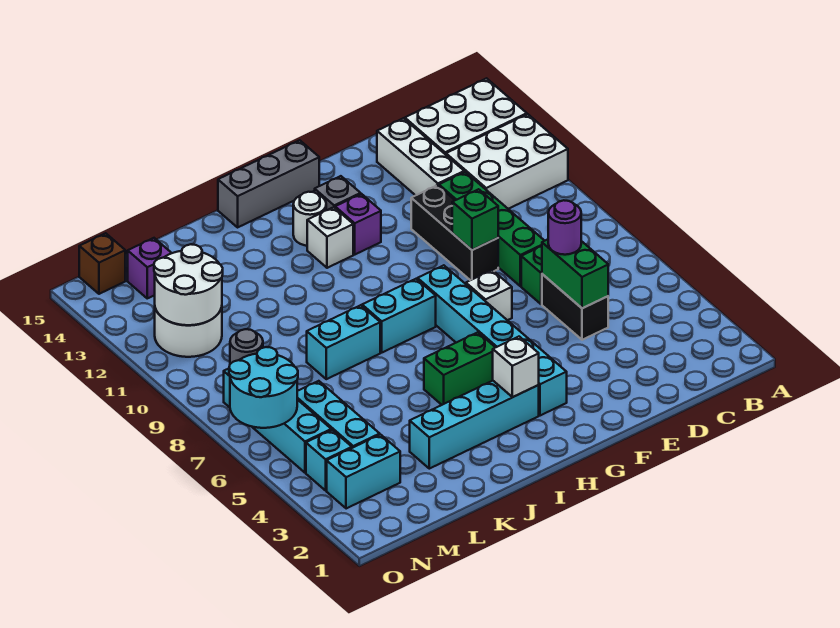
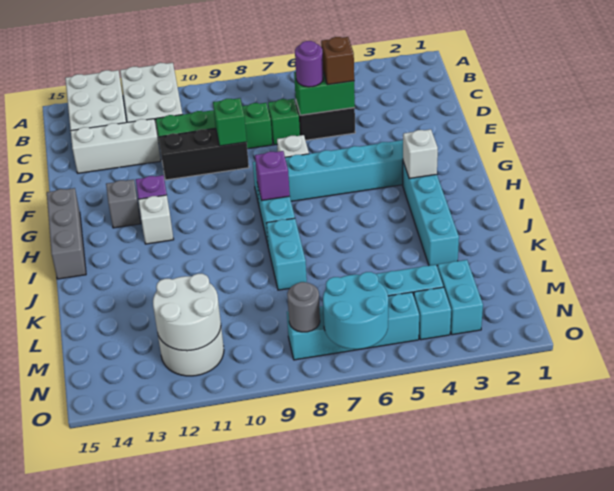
green brick H5:I5 level 1 -> none
white round brick H13 level 1 -> none
purple brick M14 level 1 -> purple brick H8 level 2
brown brick N15 level 1 -> brown brick D5 level 3

